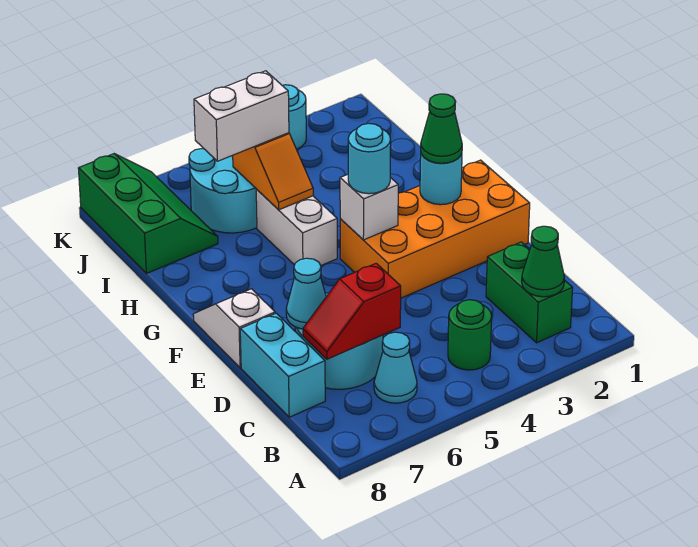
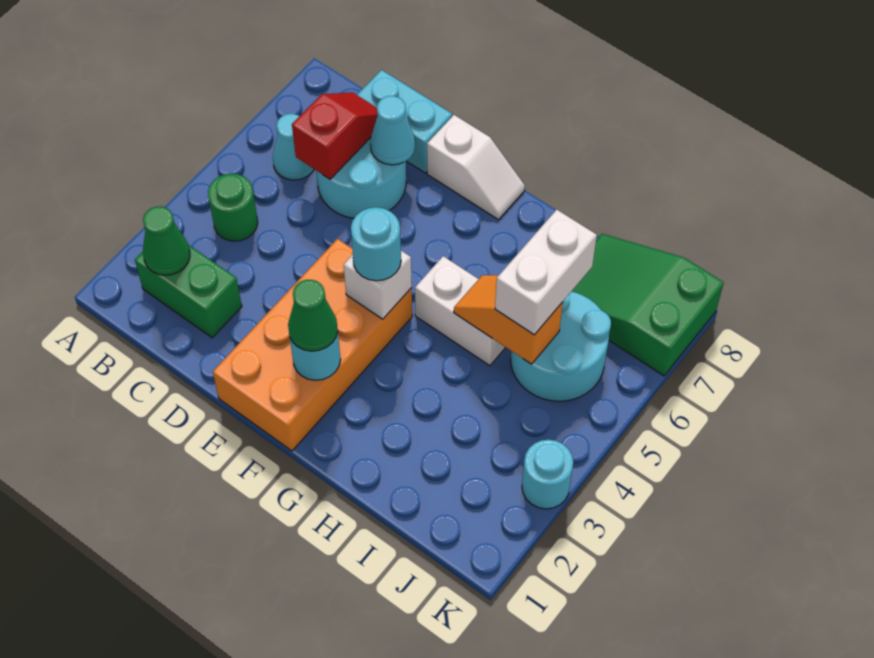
green slope I7:K8 level 1 top 8 -> green slope I7:K8 level 1 top K

